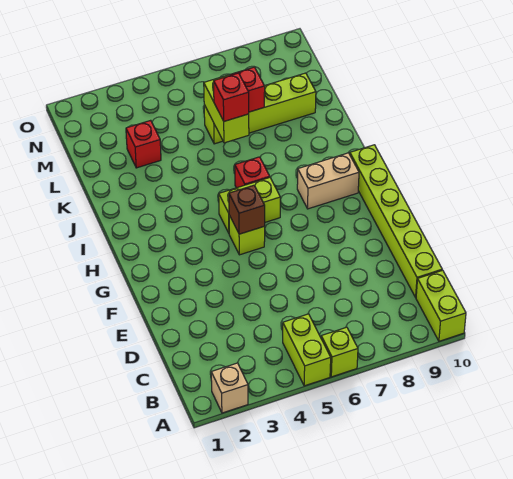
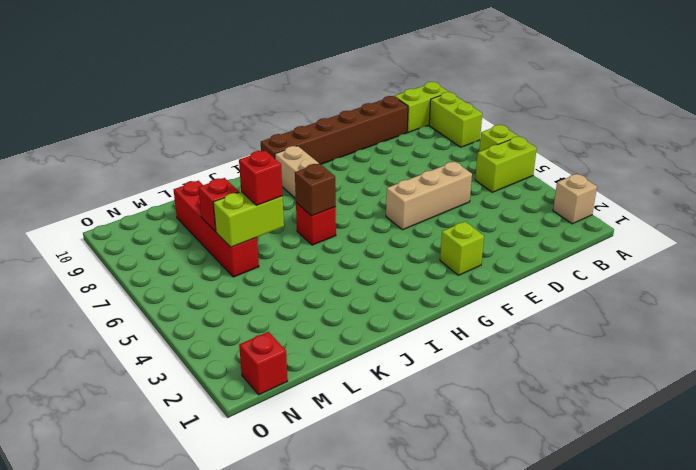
lime brick C10:H10 level 1 -> brown brick C10:H10 level 1
none -> tan brick D5:F5 level 1
lime brick G5 level 1 -> lime brick F2 level 1
brown brick G5 level 2 -> brown brick I6 level 2
lime brick H5:H6 level 1 -> lime brick A8:A9 level 1
red brick L3 level 1 -> red brick N1 level 1
lime brick L6:L9 level 1 -> red brick L6:L9 level 1

